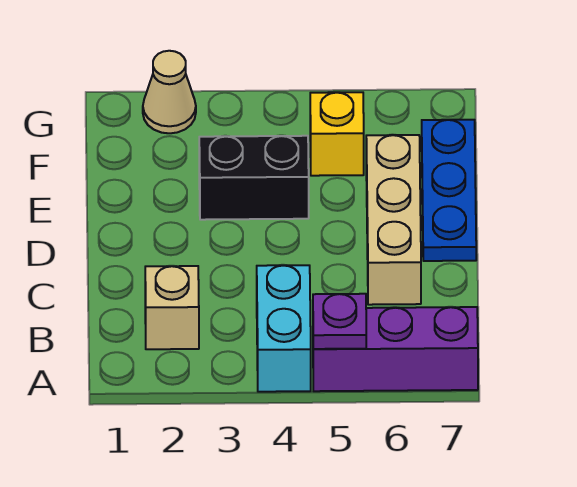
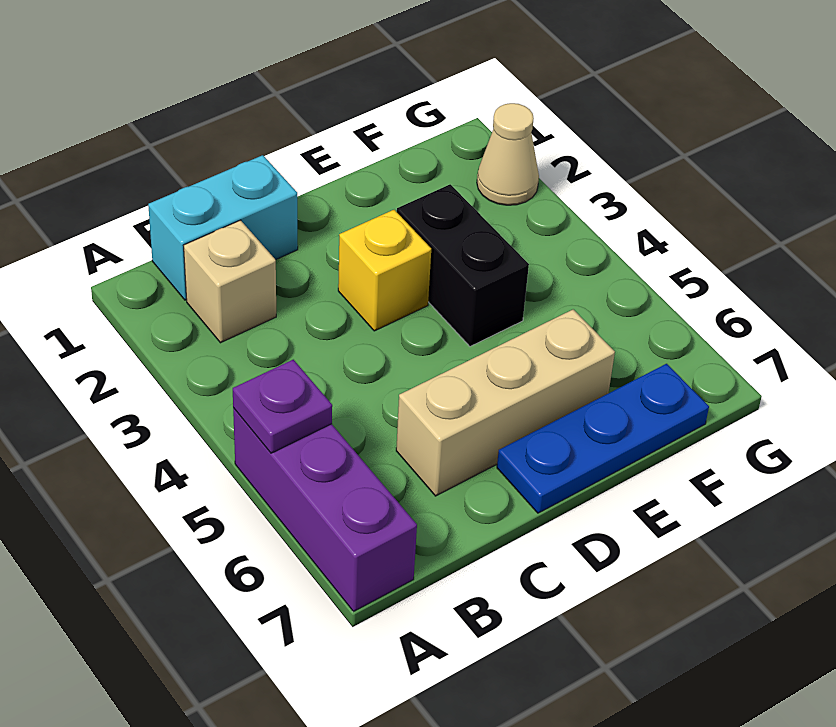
cyan brick A4:B4 level 1 -> cyan brick B1:C1 level 1
yellow brick F5 level 1 -> yellow brick D3 level 1

